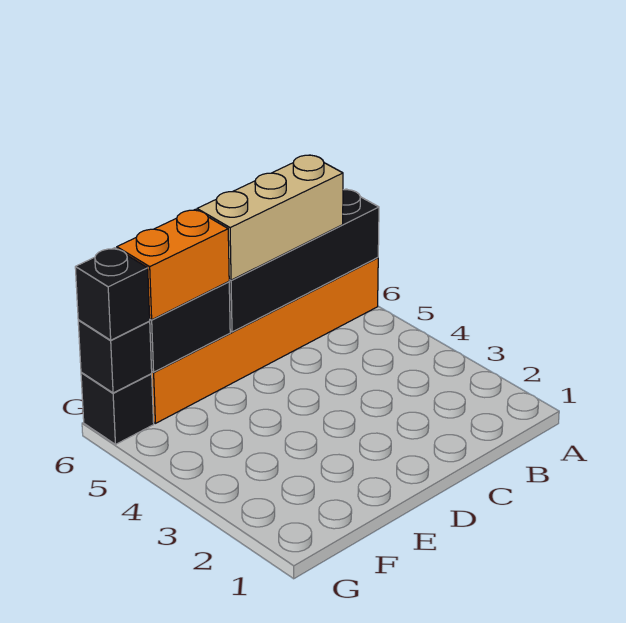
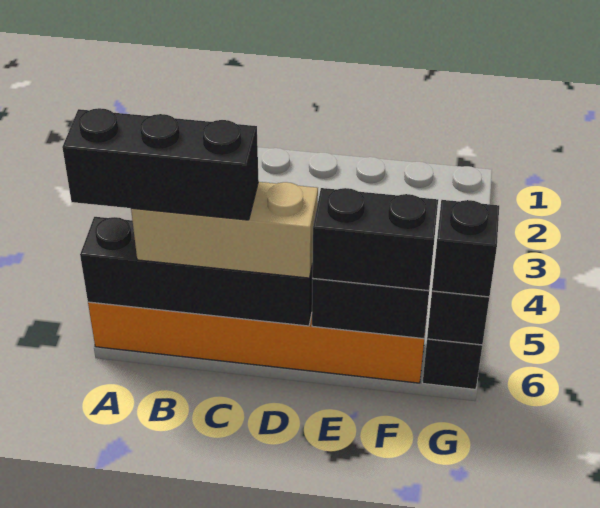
none -> black brick A6:C6 level 4
orange brick E6:F6 level 3 -> black brick E6:F6 level 3

